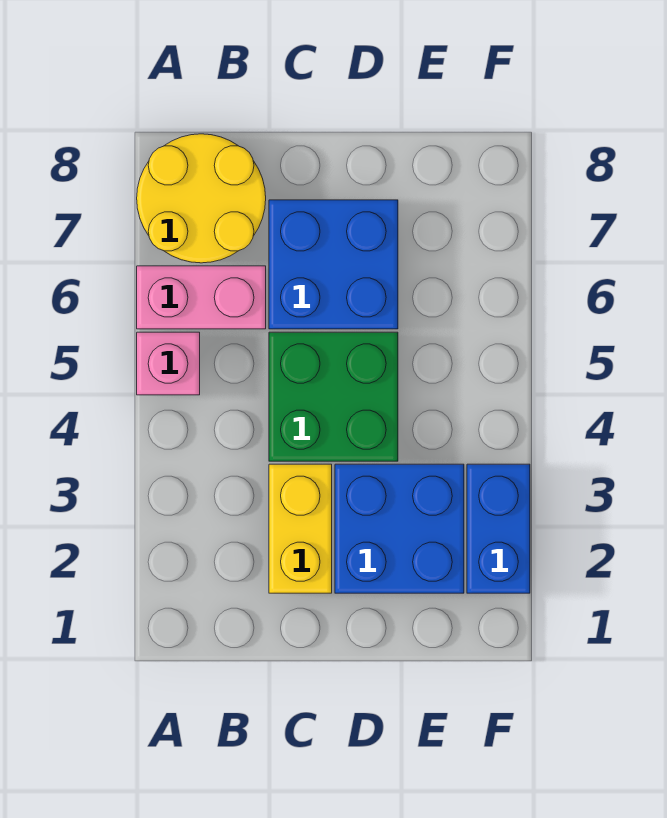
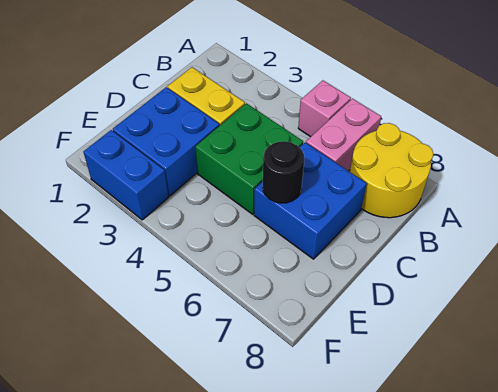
none -> black round brick D6 level 2

